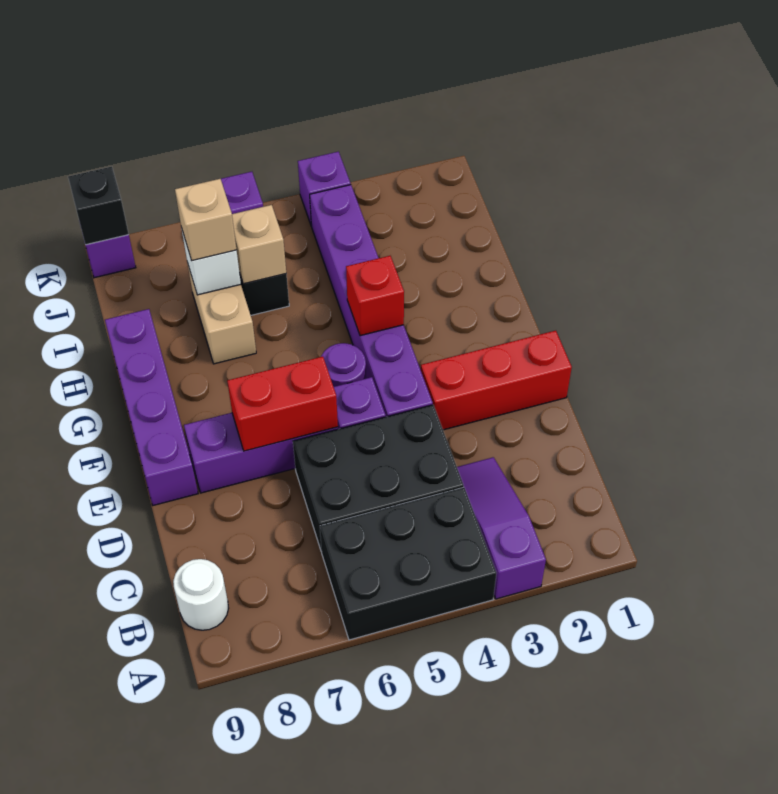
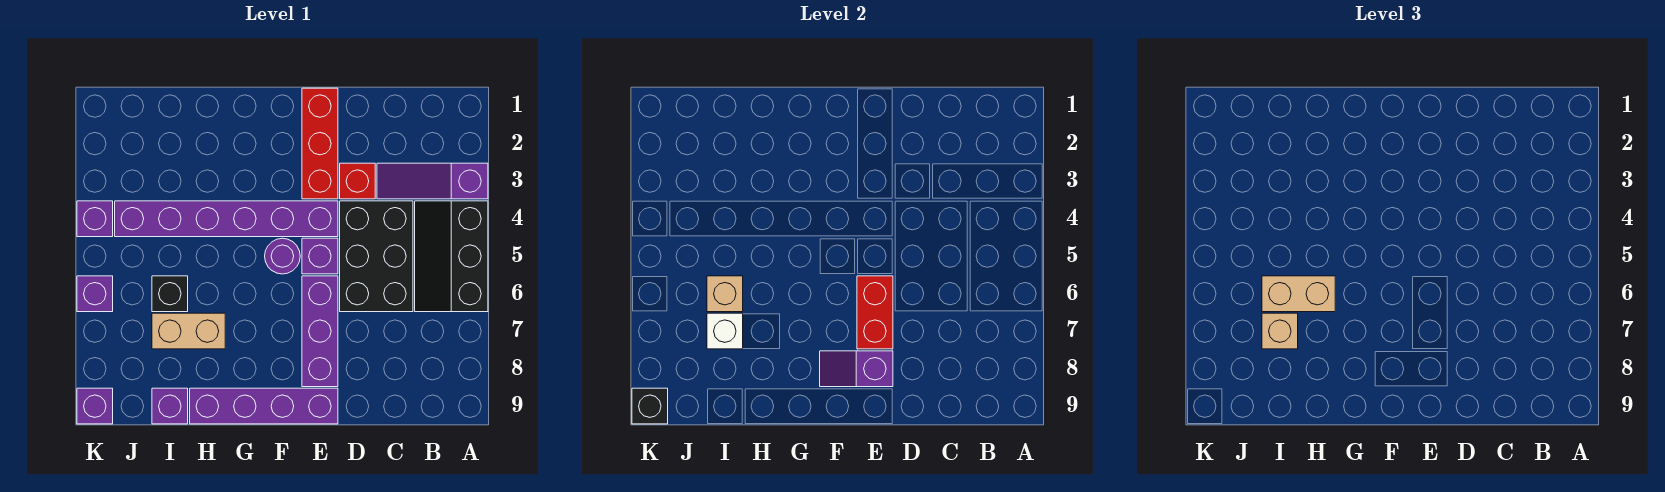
black brick A4:B6 level 1 -> black slope A4:B6 level 1 top A
white round brick B9 level 1 -> none
none -> purple slope E8:F8 level 2 top E
red brick G4 level 2 -> red brick D3 level 1
none -> tan brick H6:I6 level 3
none -> purple brick I9 level 1

